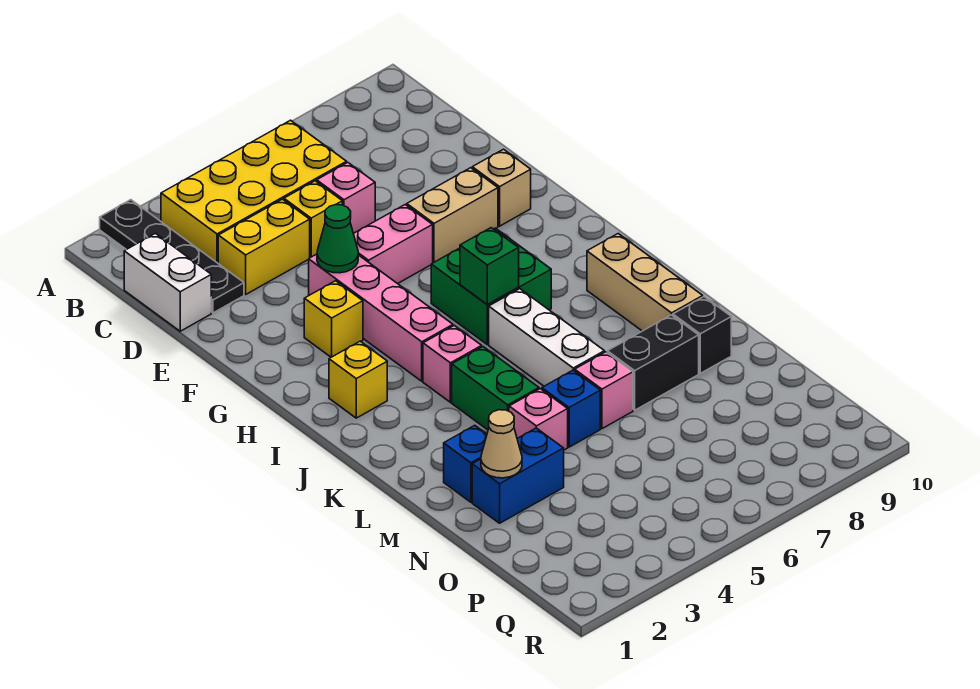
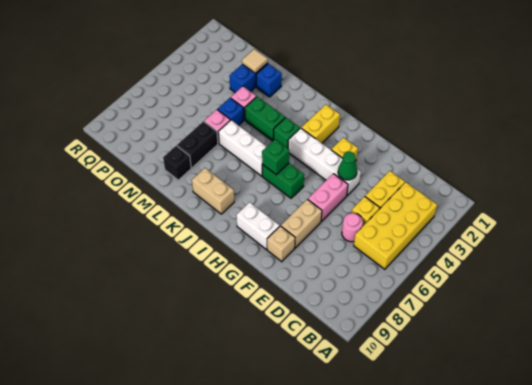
black plate A2:D2 level 1 -> none
white brick C1:D1 level 1 -> white brick G9:H9 level 1
pink brick D6 level 1 -> pink round brick D6 level 1
pink brick F4:I4 level 1 -> white brick F4:I4 level 1
green brick H6:I7 level 1 -> green brick H6:I6 level 1
yellow brick I2 level 1 -> yellow brick I2:I3 level 1
pink brick J4 level 1 -> green brick J4 level 1
tan brick J9:L9 level 1 -> tan brick J9:K9 level 1
tan cone N2 level 2 -> tan tile N2 level 2

